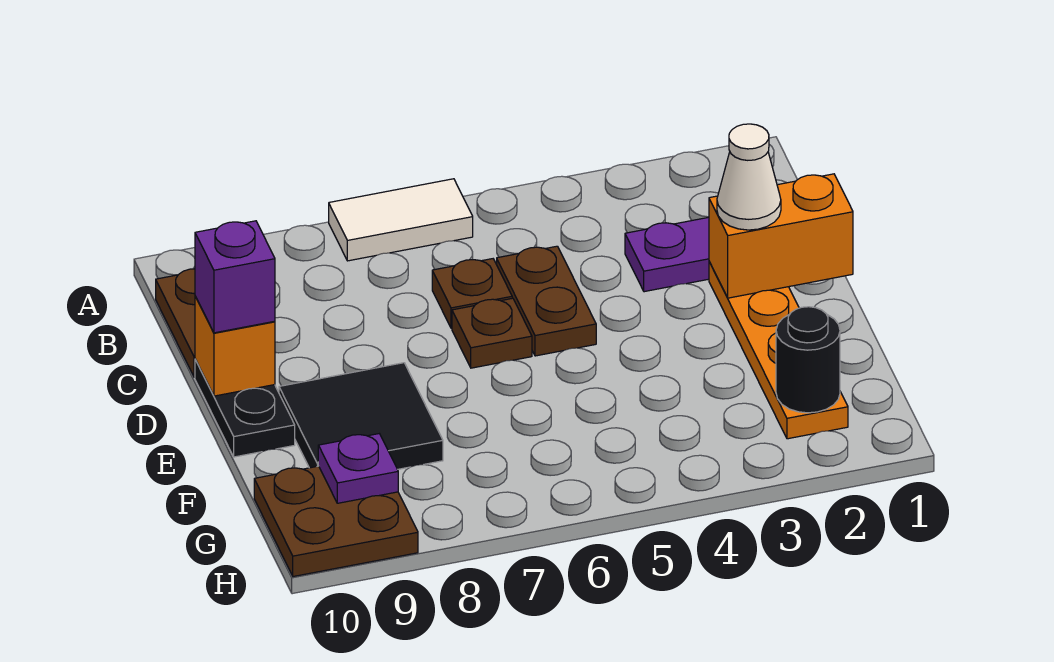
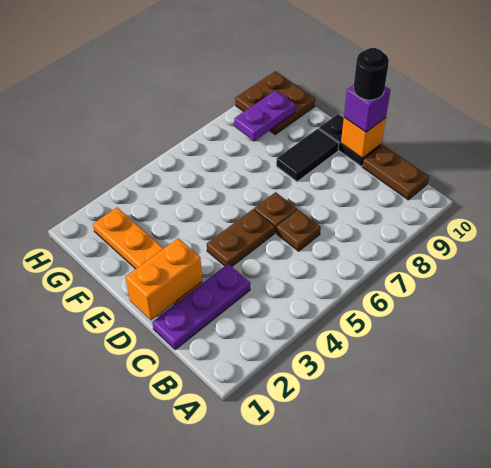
white tile A6:A7 level 1 -> none
brown plate C5:D5 level 1 -> brown plate D4:D5 level 1
white cone D2 level 3 -> none
black tile E8:F9 level 1 -> black tile E8:E9 level 1
black round brick G2 level 2 -> black round brick D10 level 4
purple plate G9 level 2 -> purple plate G8:G9 level 2

